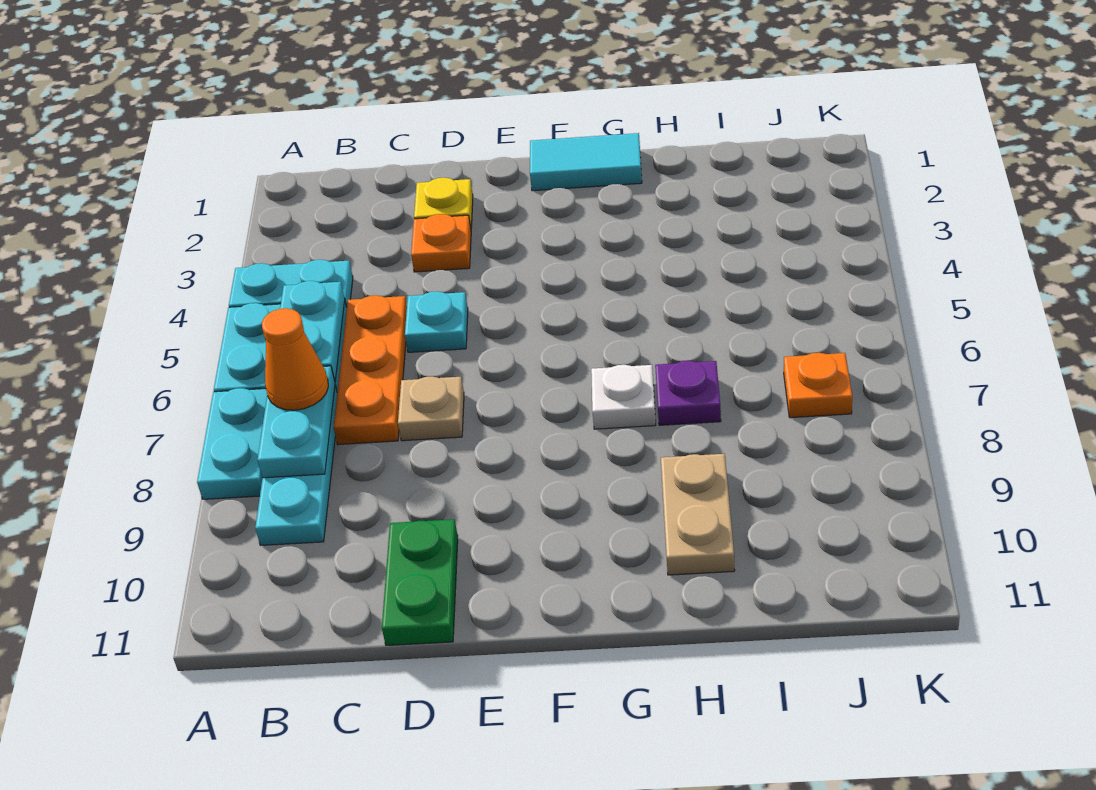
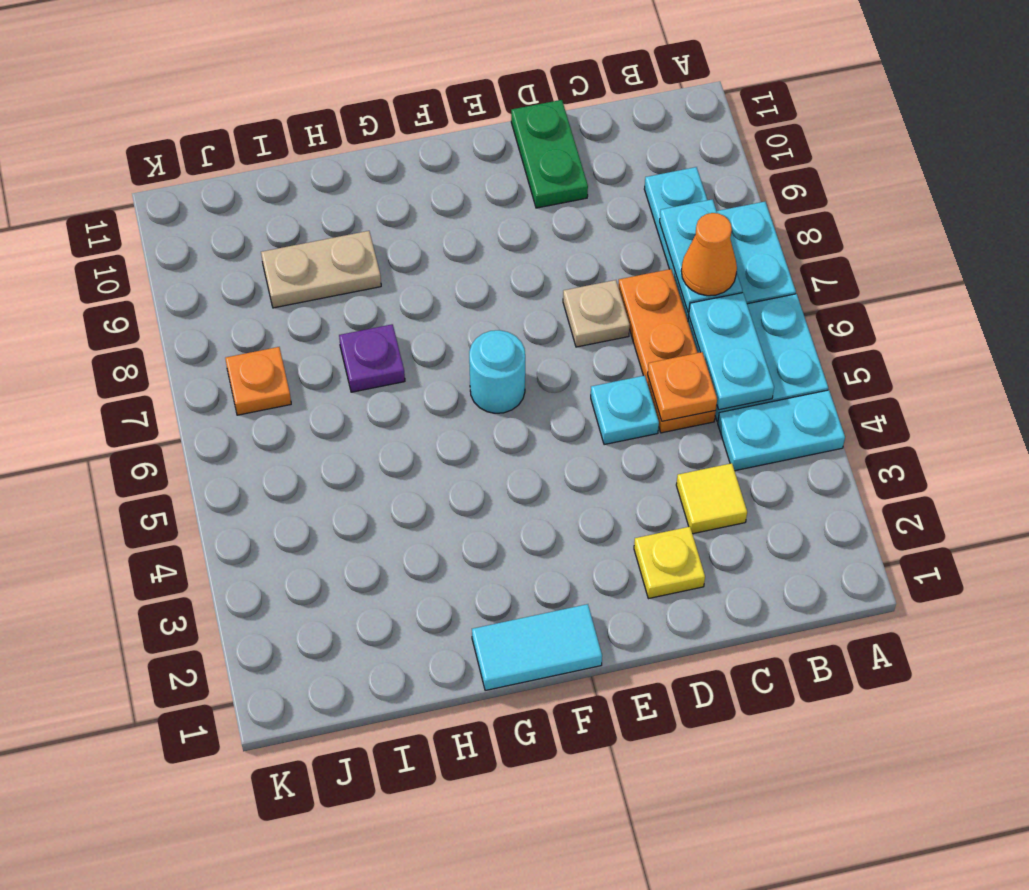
none -> yellow tile C3 level 1
orange plate D3 level 1 -> orange plate C5 level 2
none -> cyan round brick F6 level 1
white plate G7 level 1 -> none
tan plate H9:H10 level 1 -> tan plate H9:I9 level 1

